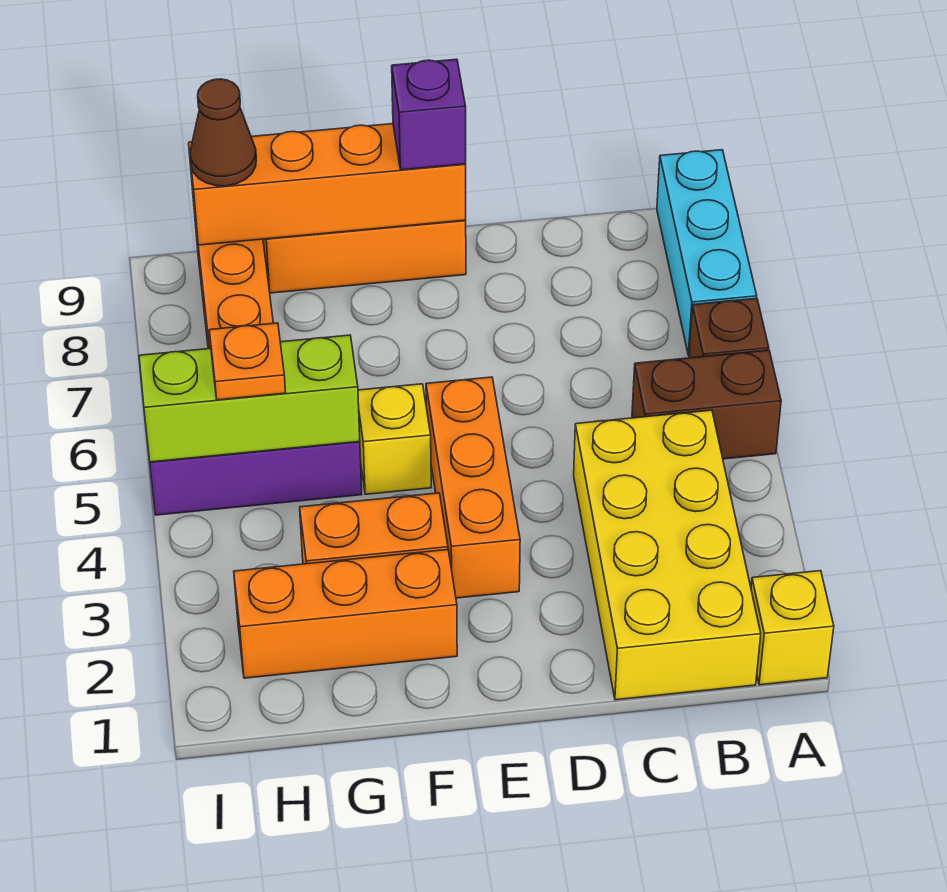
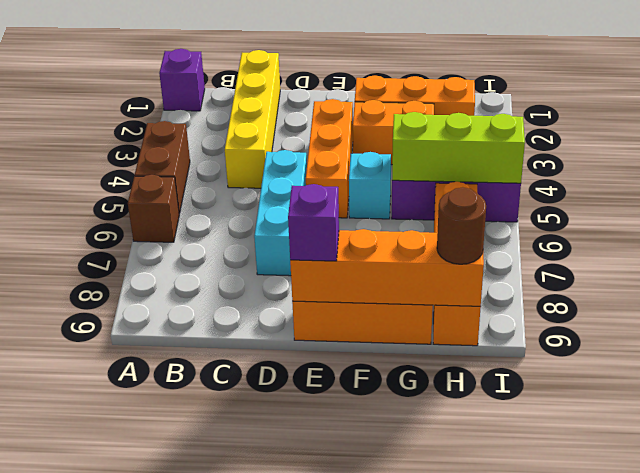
yellow brick A1 level 1 -> purple brick A1 level 1
brown brick A5:B5 level 1 -> brown brick A4:A5 level 1
cyan brick A7:A9 level 1 -> cyan brick D5:D7 level 1
yellow brick B1:C4 level 1 -> yellow brick C1:C4 level 1
yellow brick F5 level 1 -> cyan brick F5 level 1
orange plate H5 level 3 -> none
brown cone H9 level 3 -> brown round brick H9 level 3

